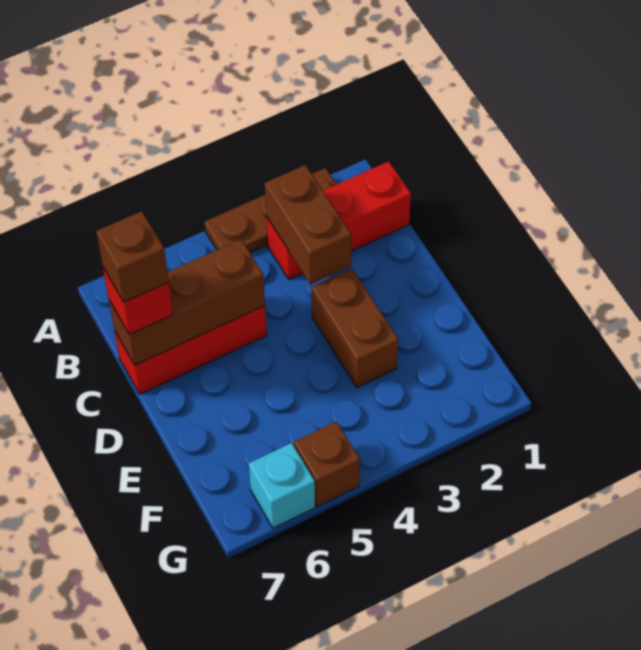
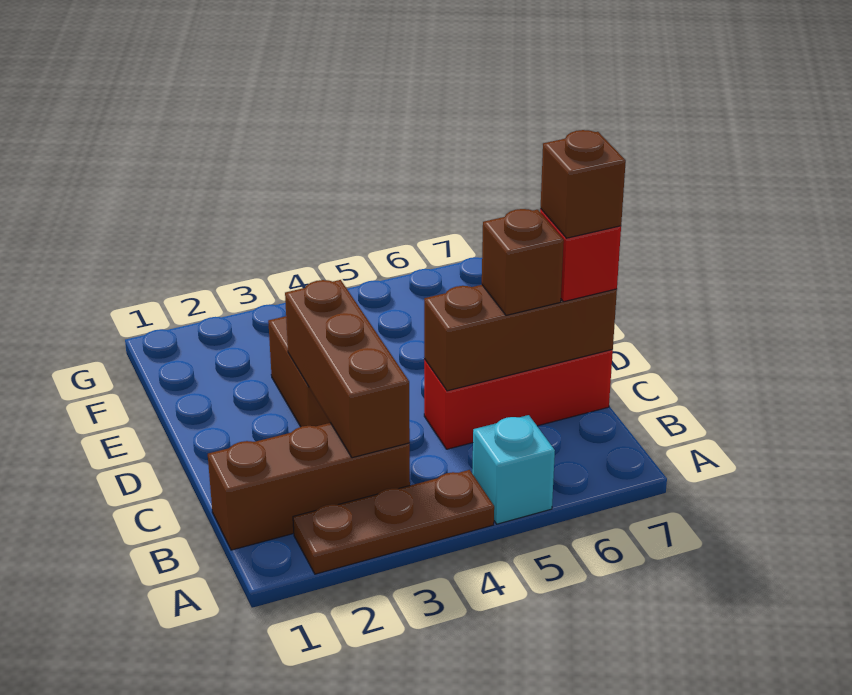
red brick B1:B3 level 1 -> brown brick B1:B3 level 1
brown brick B3:C3 level 2 -> brown brick B3:D3 level 2
brown brick G5 level 1 -> brown brick C6 level 3
cyan brick G6 level 1 -> cyan brick A5 level 1

